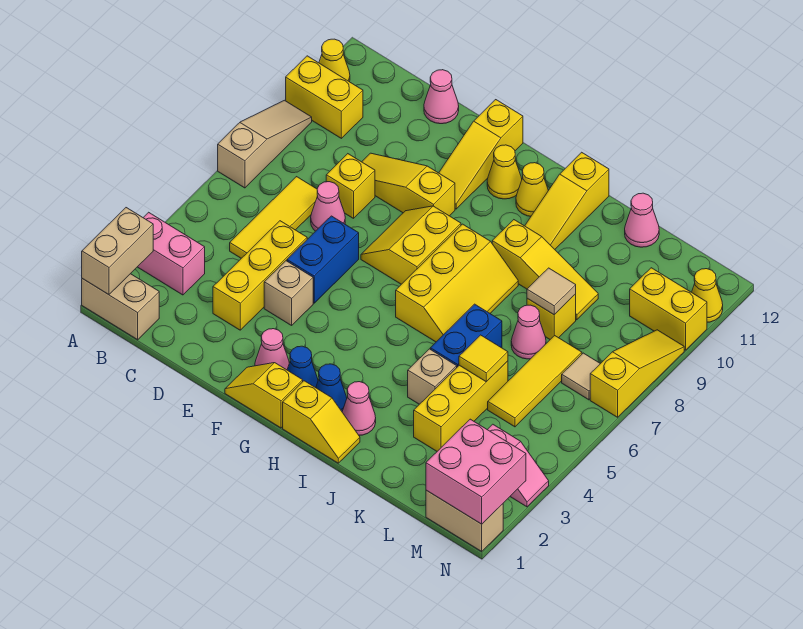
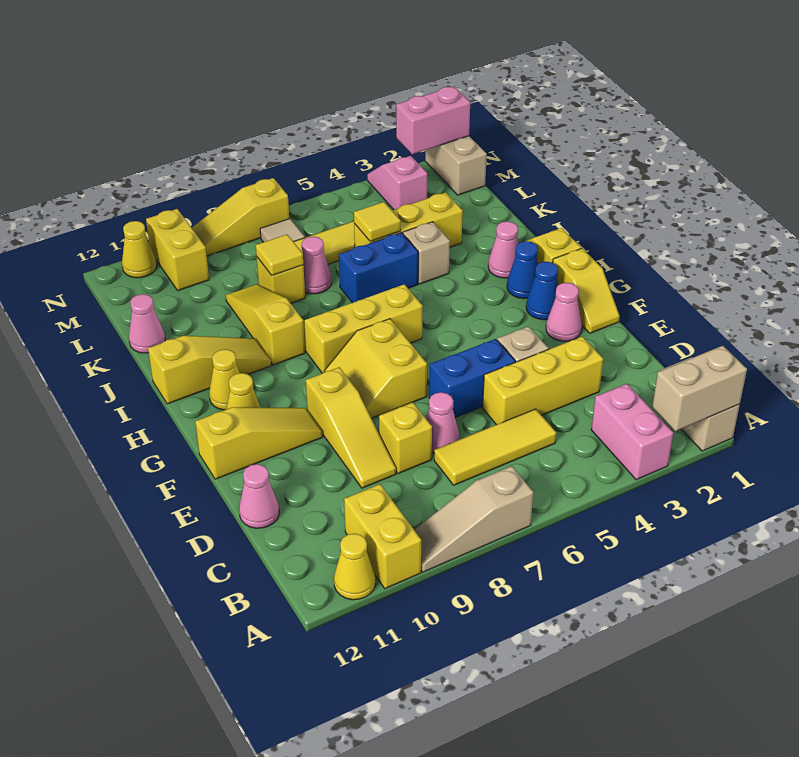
yellow slope F7:G8 level 1 top G -> yellow slope F7:G8 level 1 top 7
tan tile K8 level 2 -> yellow tile K8 level 2
pink brick M1:N2 level 2 -> pink brick N1:N2 level 2

